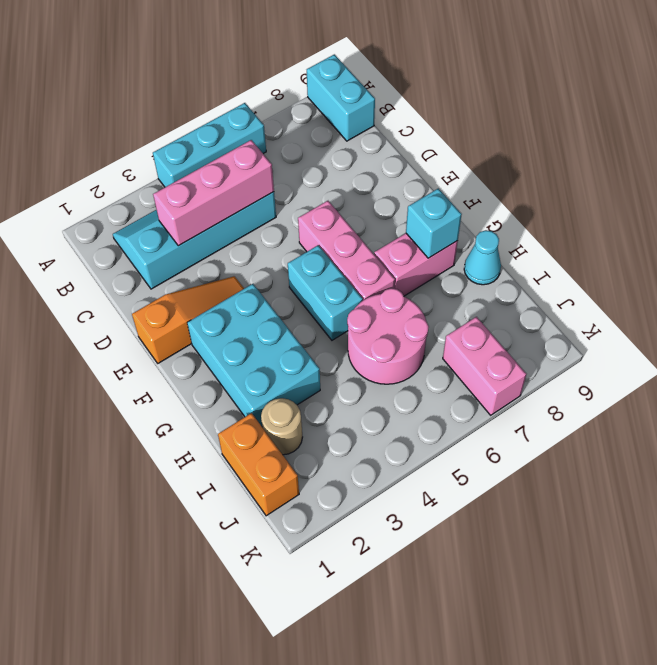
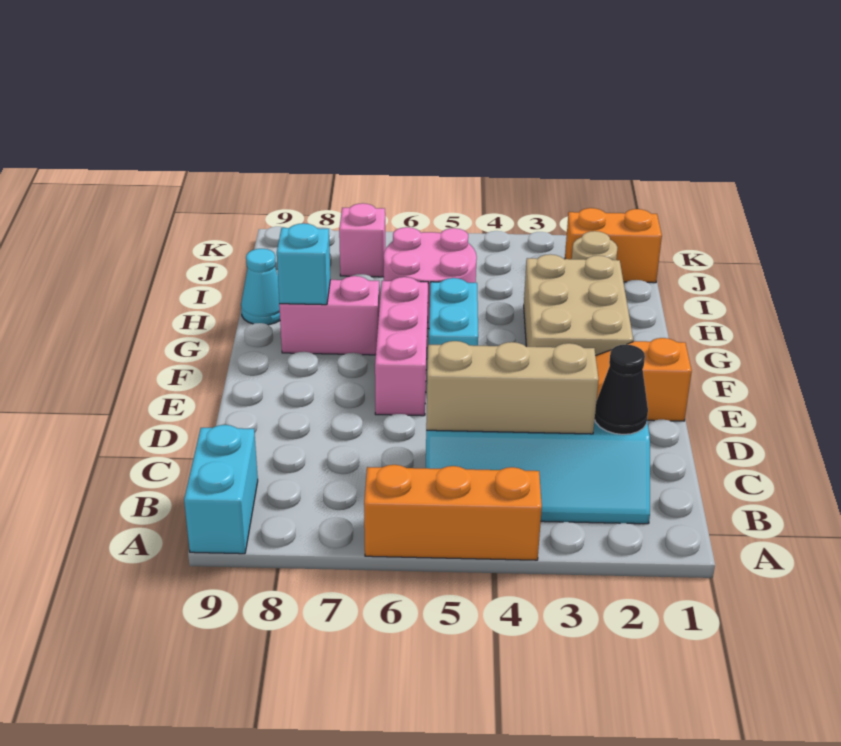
cyan brick A4:A6 level 1 -> orange brick A4:A6 level 1
none -> black cone C2 level 2
pink brick C3:C5 level 2 -> tan brick C3:C5 level 2
cyan brick F2:H3 level 1 -> tan brick F2:H3 level 1
orange brick I1:J1 level 1 -> orange brick J1:J2 level 1
pink brick J7:K7 level 1 -> pink brick J7 level 1

